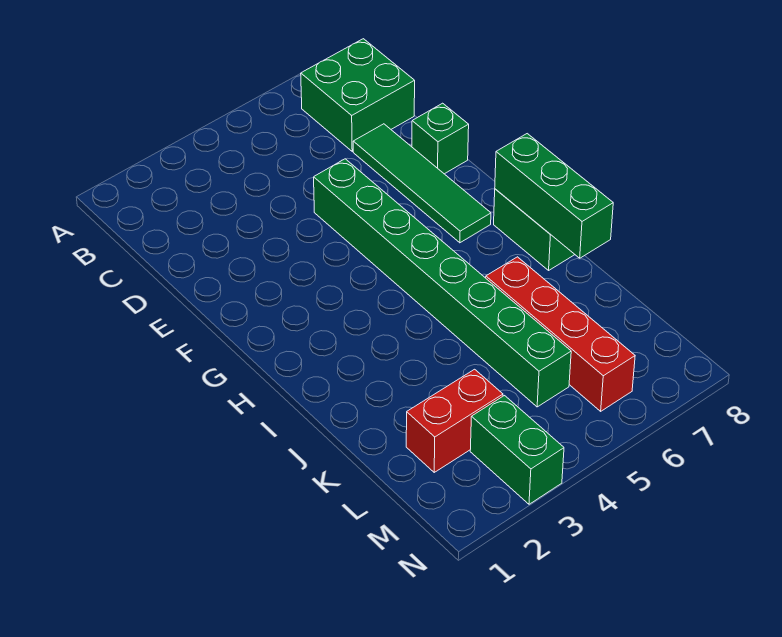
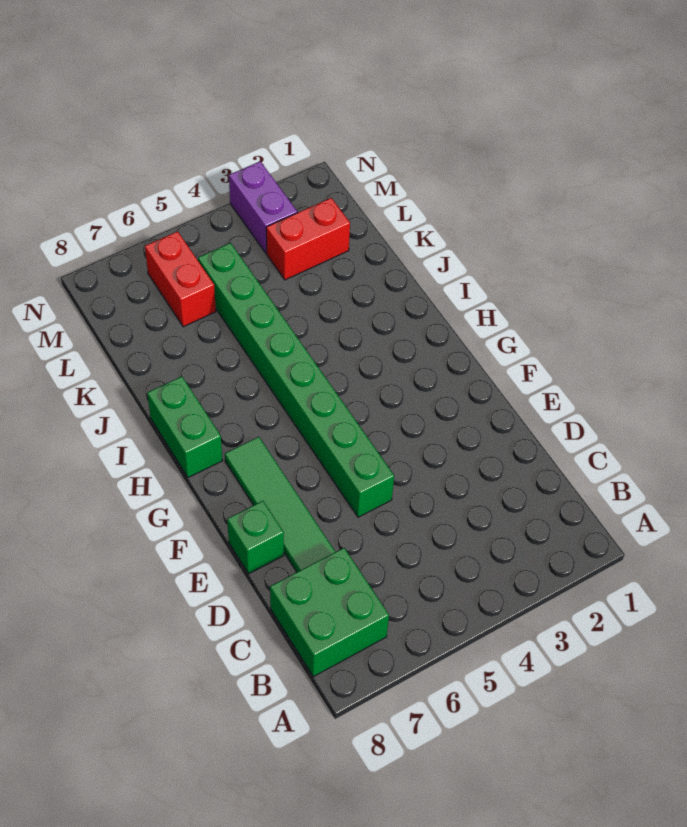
green brick H8:J8 level 2 -> none
red brick J6:M6 level 1 -> red brick L6:M6 level 1
green brick M3:N3 level 1 -> purple brick M3:N3 level 1

